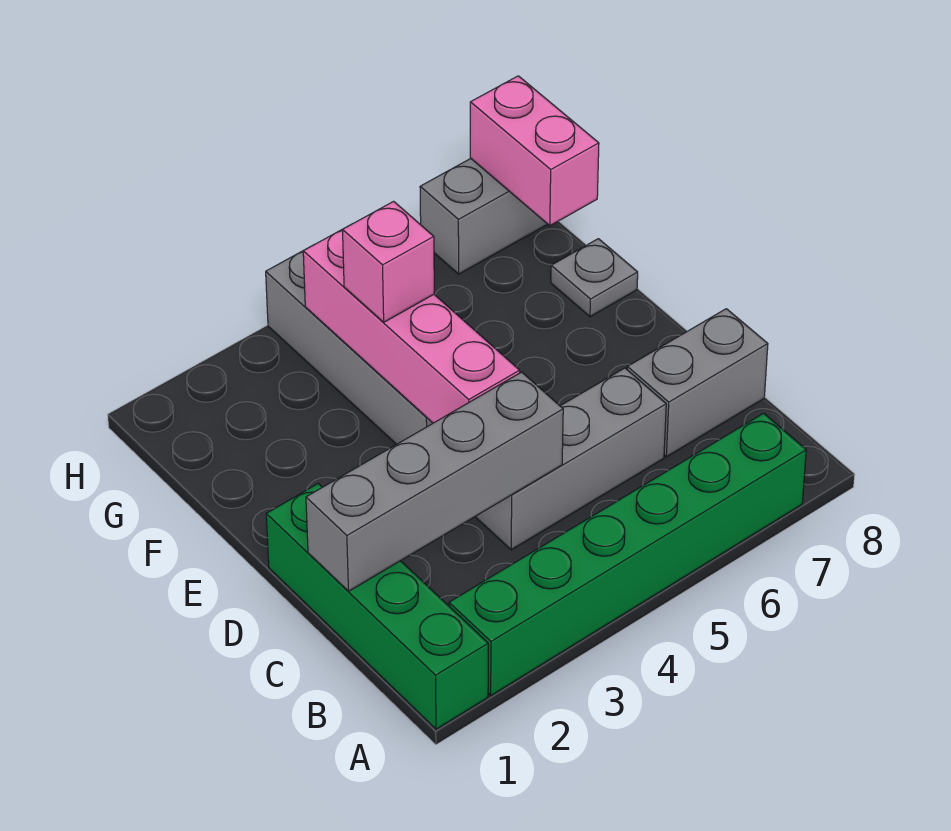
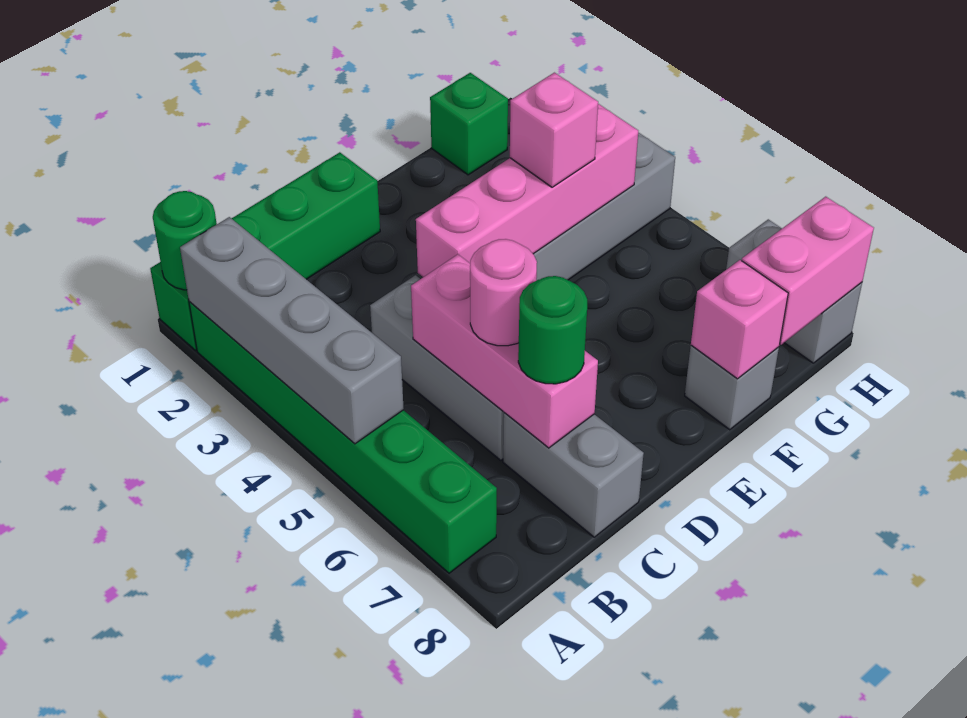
none -> green round brick A1 level 2
grey brick C1:C4 level 2 -> grey brick A2:A5 level 2
none -> pink brick C5:C7 level 2
none -> pink round brick C6 level 3
none -> green round brick C7 level 3
grey plate F8 level 1 -> grey brick F8 level 1
none -> pink brick F8 level 2
none -> green brick G1 level 1

